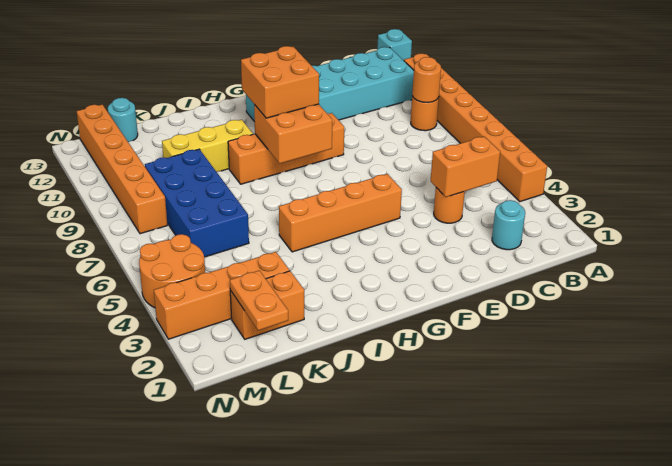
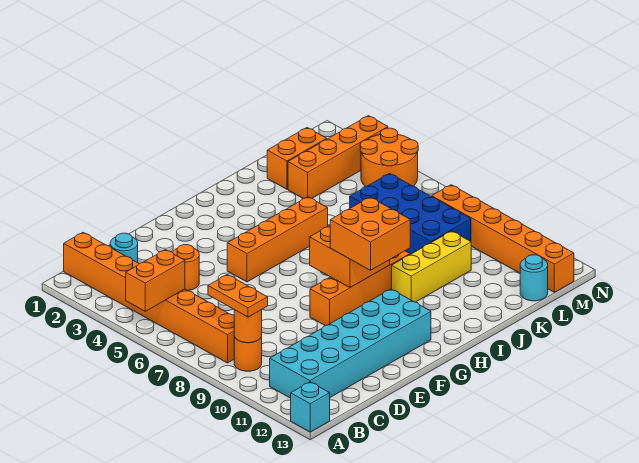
orange brick A4:A11 level 1 -> orange brick B1:B8 level 1
orange brick C4:D4 level 2 -> orange brick A5:B5 level 2
orange plate L1:L2 level 2 -> orange plate B8:B9 level 3

